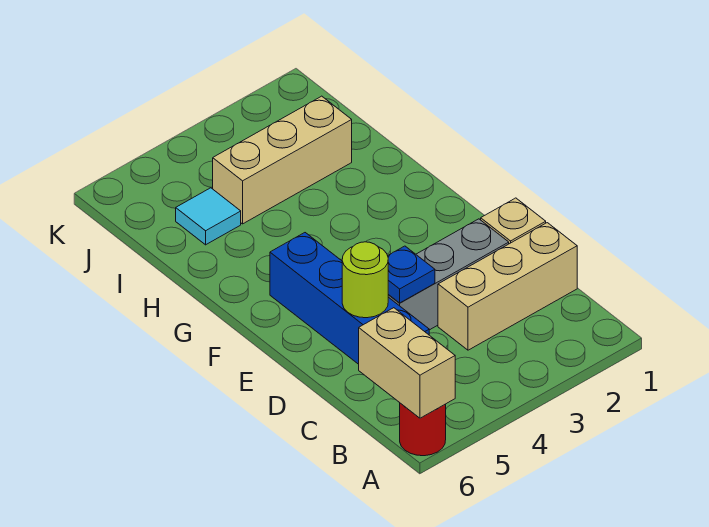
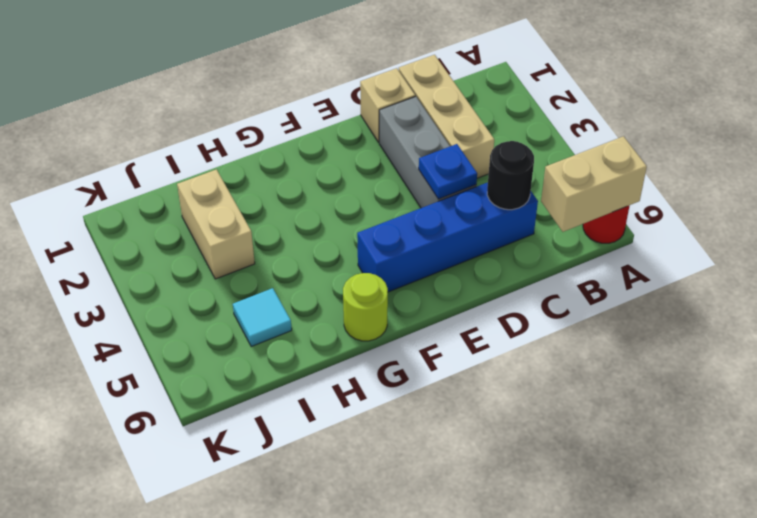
none -> black round brick C5 level 2
lime round brick D5 level 2 -> lime round brick G6 level 1
tan brick I2:I4 level 1 -> tan brick I2:I3 level 1

